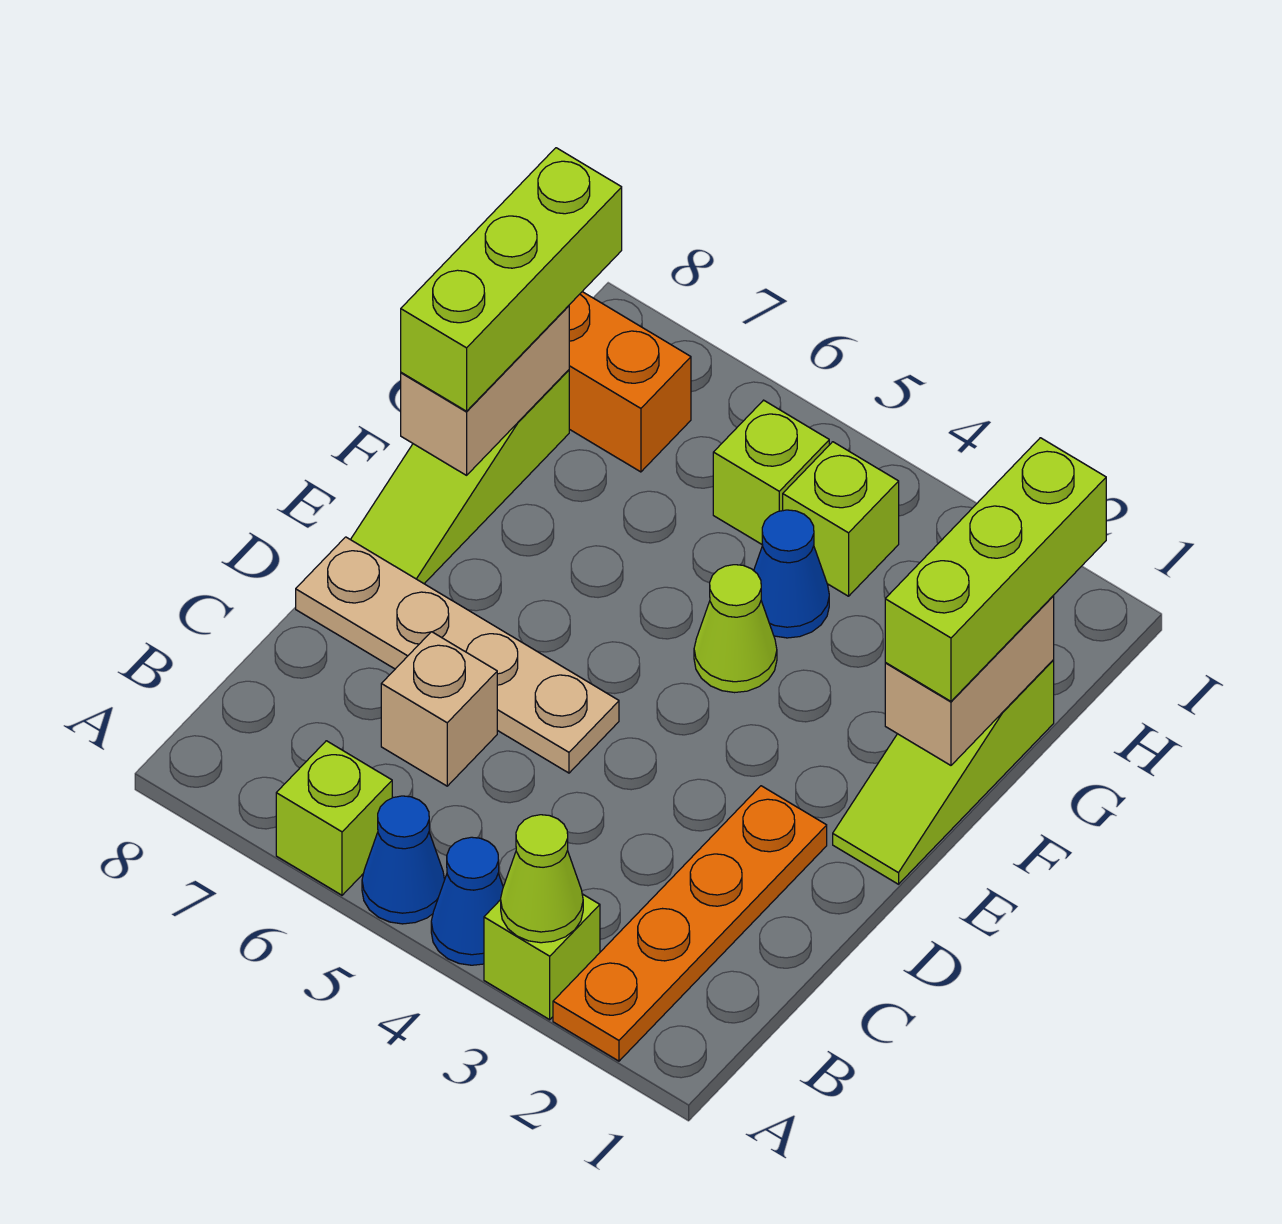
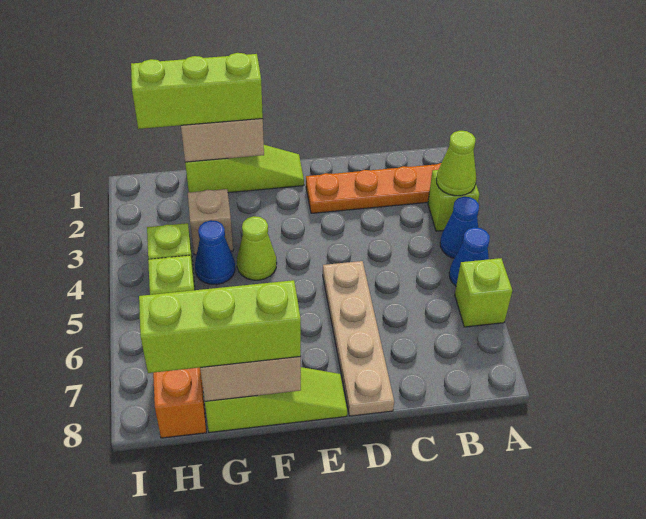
tan brick C6 level 1 -> tan brick G3 level 1

